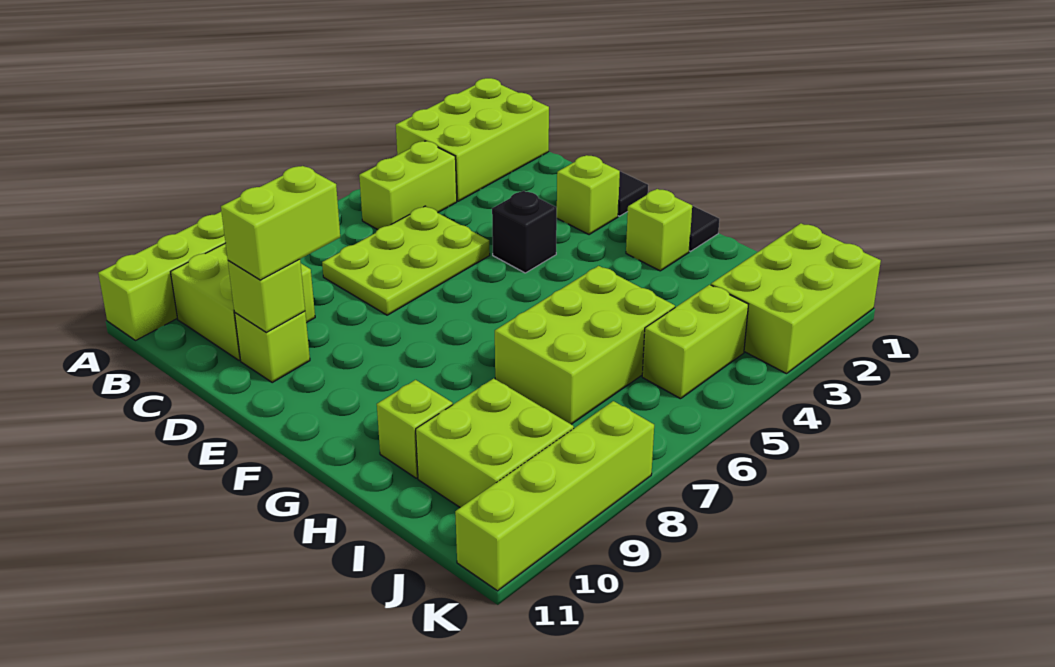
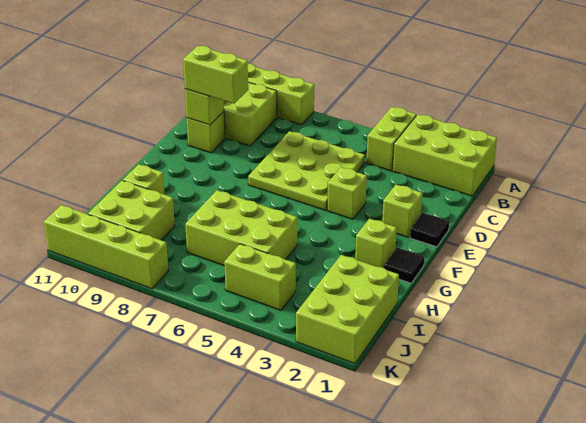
lime brick B4:B5 level 1 -> lime brick A4:B4 level 1
lime plate C5:D7 level 1 -> lime plate C5:E7 level 1
black brick E4 level 1 -> lime brick E4 level 1
lime brick J1:K3 level 1 -> lime brick I1:K2 level 1

